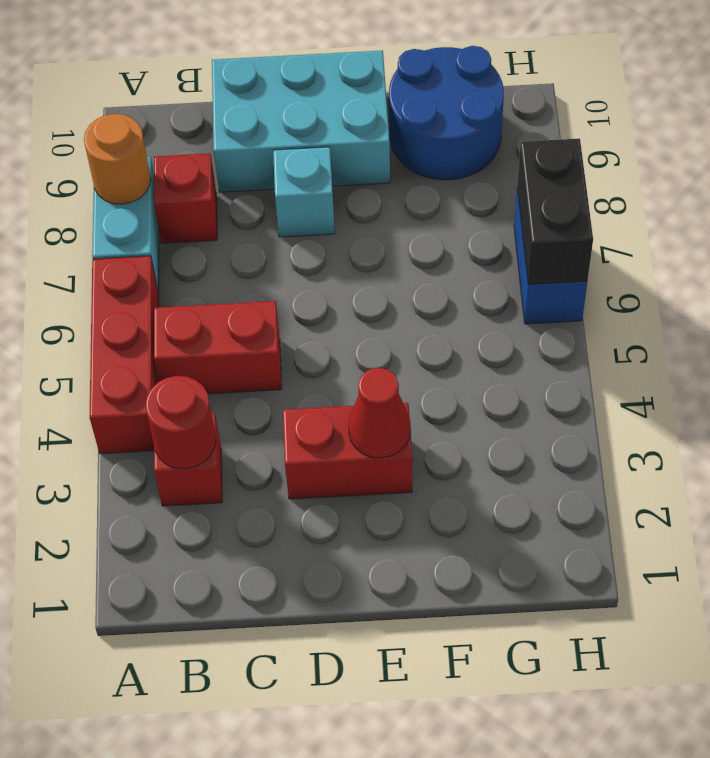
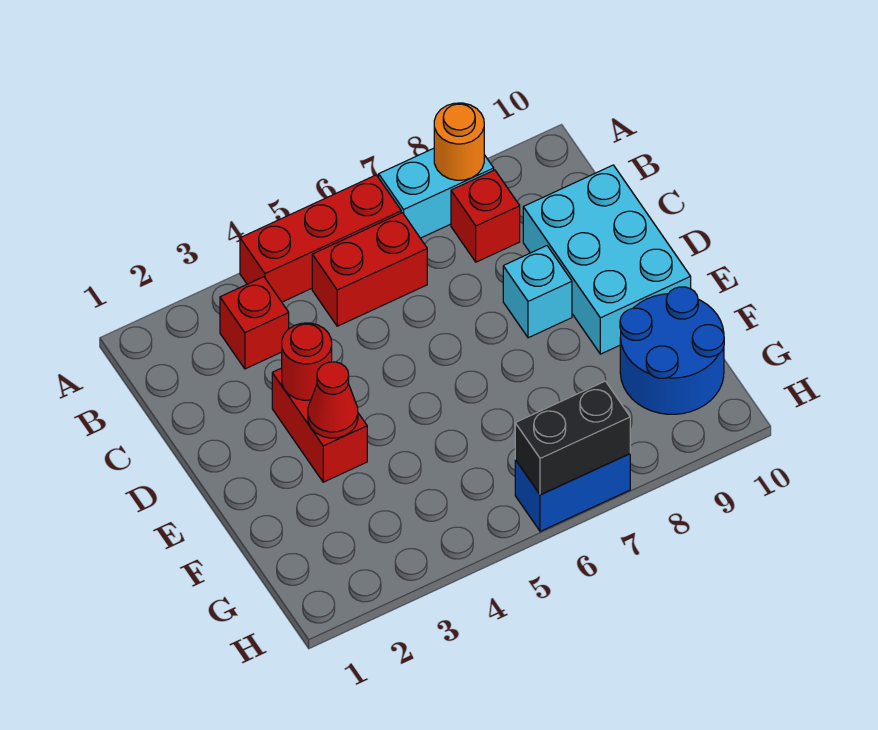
red round brick B3 level 2 -> red round brick D3 level 2
red brick B5:C5 level 1 -> red brick B5:B6 level 1

